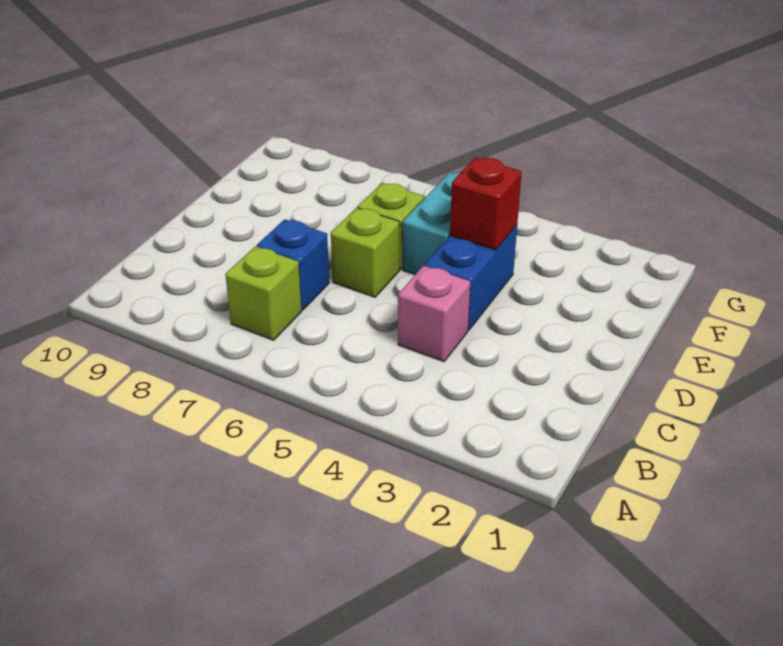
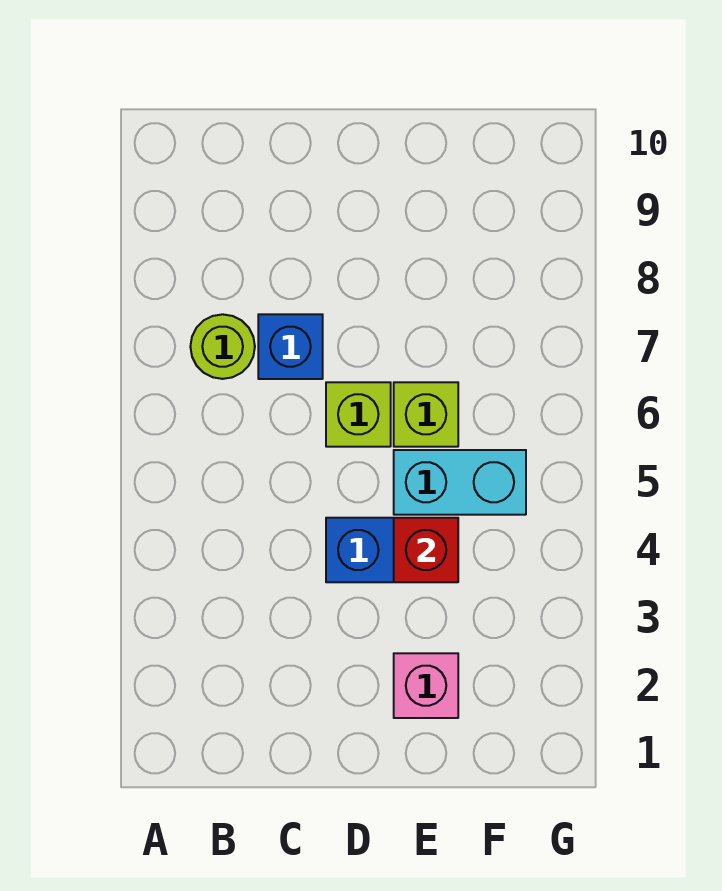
lime brick B7 level 1 -> lime round brick B7 level 1
pink brick C4 level 1 -> pink brick E2 level 1

